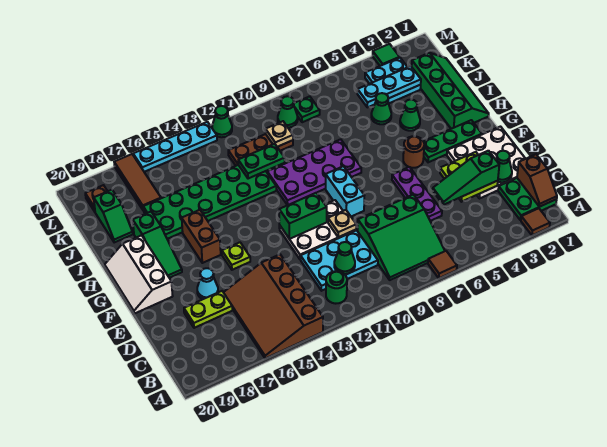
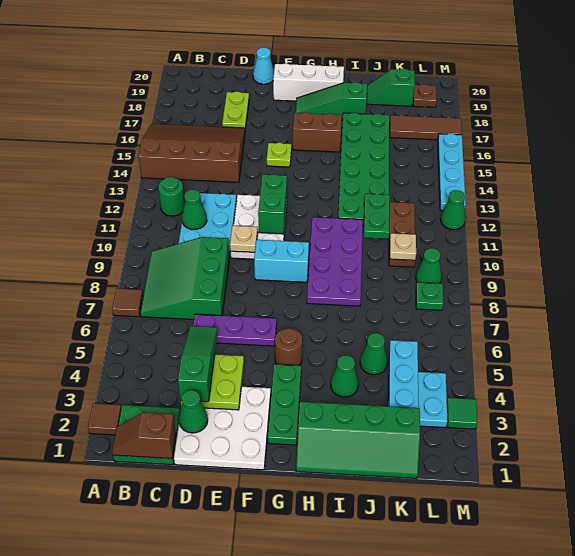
cyan cone E17 level 1 -> cyan cone E20 level 1

